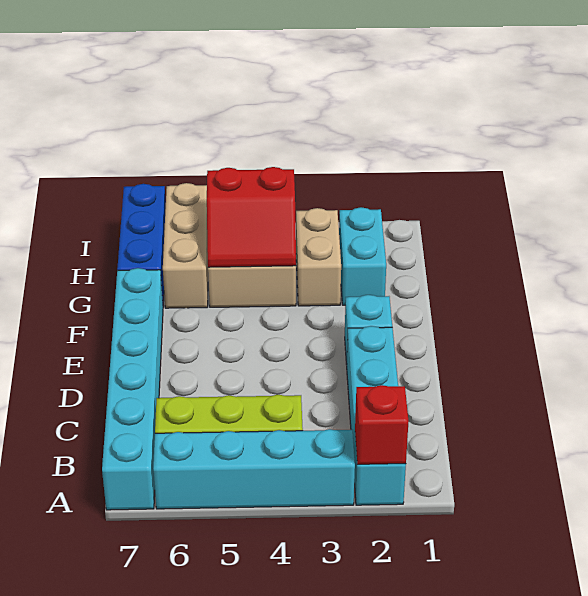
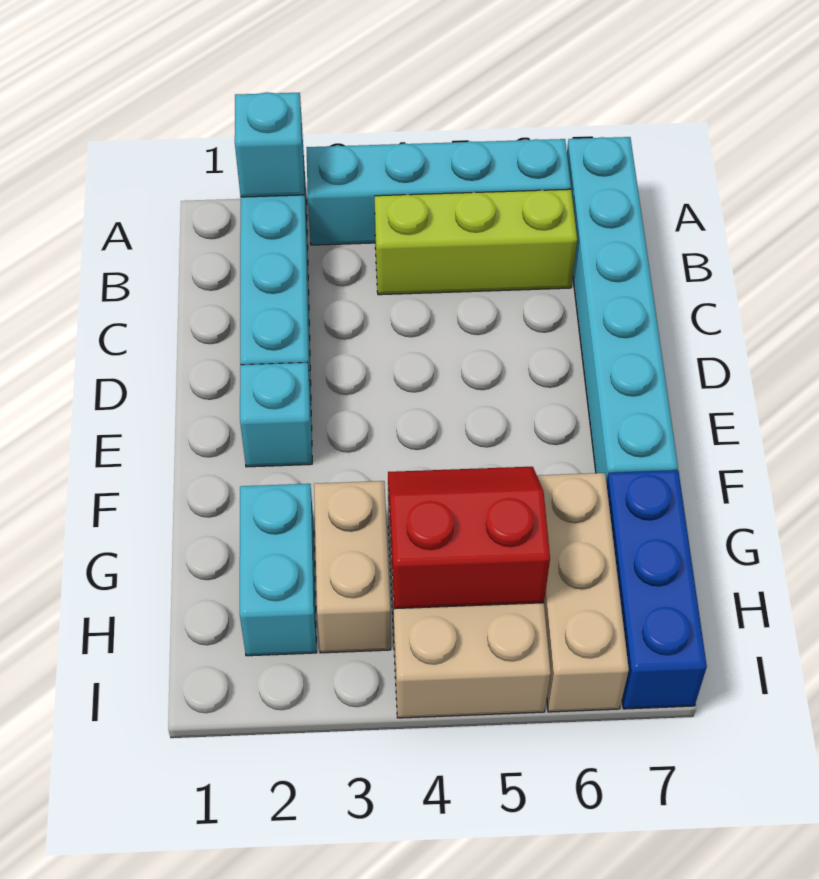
red brick A2 level 2 -> cyan brick A2 level 2

